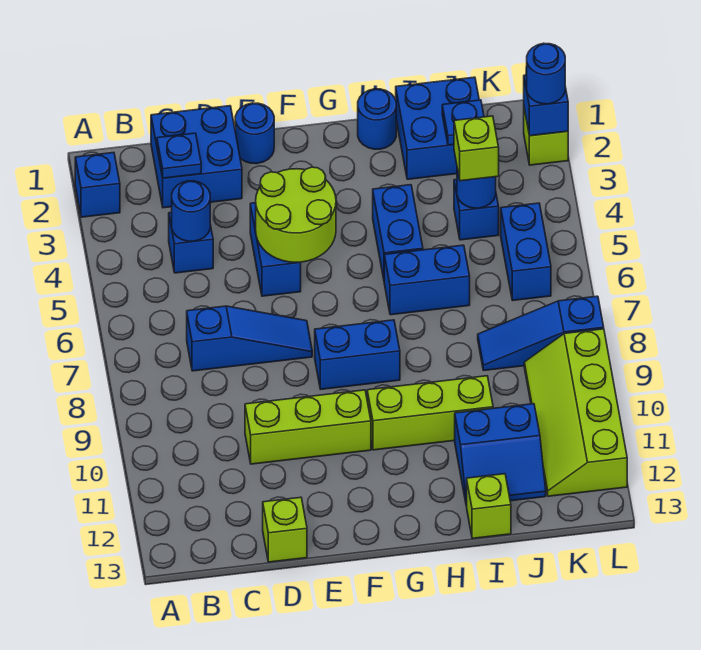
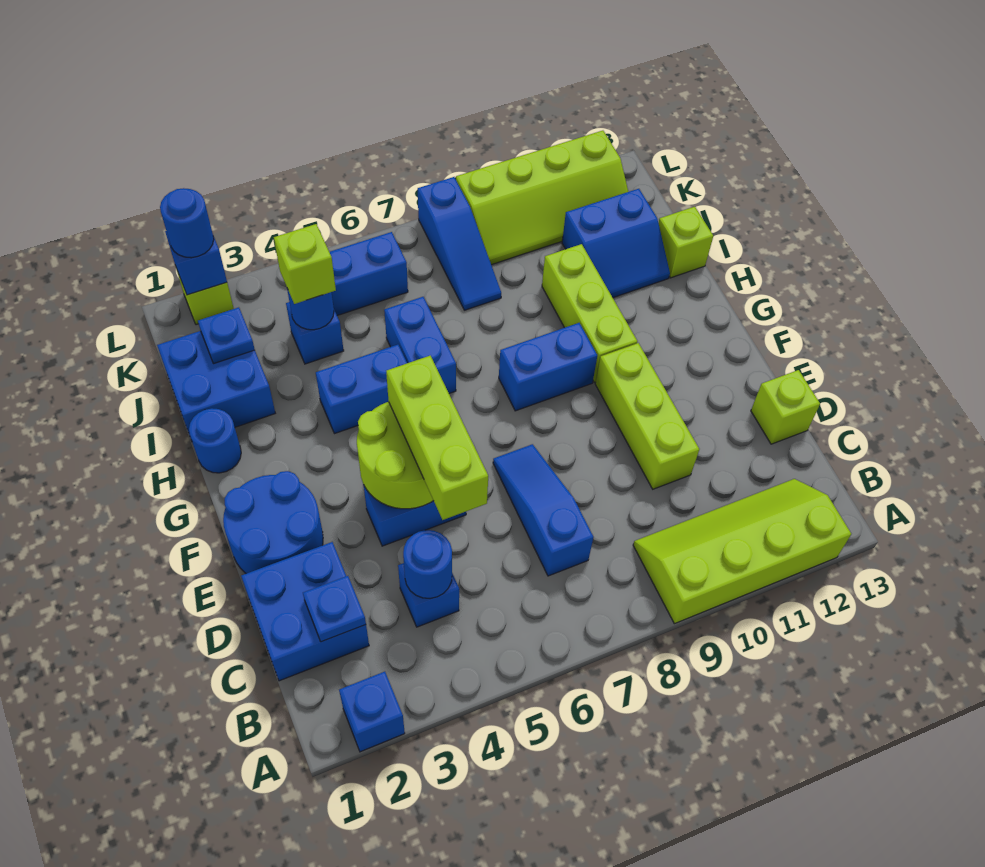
none -> lime slope A9:B12 level 1 top A
none -> lime brick D5:F5 level 3
blue round brick E1 level 1 -> blue round brick E1:F2 level 1
blue brick F8:G8 level 1 -> blue brick G8:G9 level 1
blue slope I11:J12 level 1 top 11 -> blue slope I11:J12 level 1 top J

